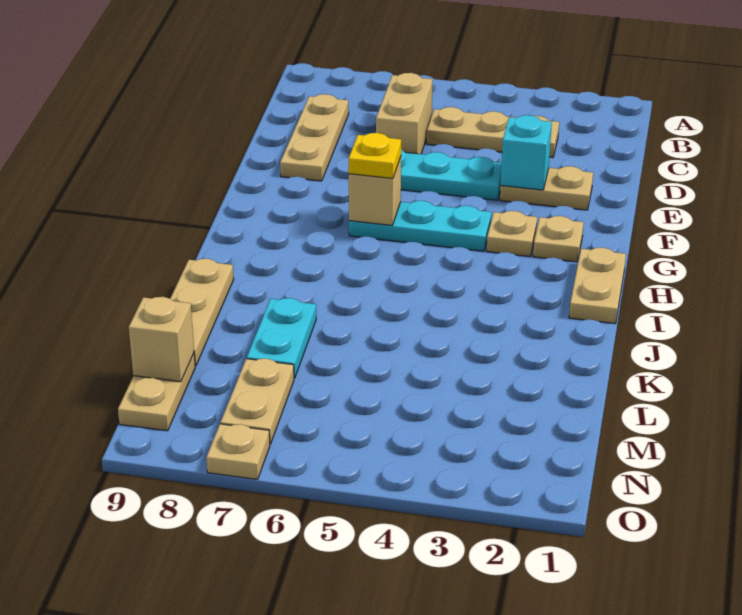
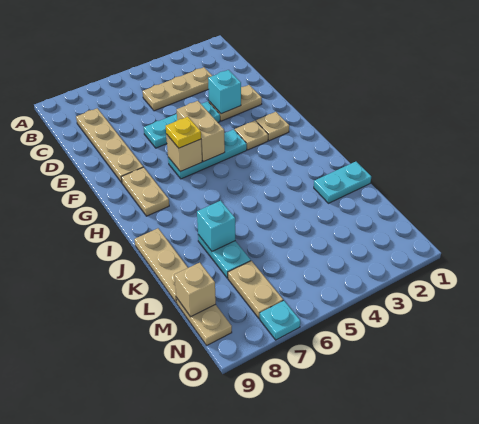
tan brick C6:D6 level 1 -> tan brick F5:G5 level 2
tan plate C8:E8 level 1 -> tan plate C8:F8 level 1
tan plate H1:I1 level 1 -> tan plate G8:H8 level 1
none -> cyan plate K1:K2 level 1
none -> cyan brick K7 level 2
tan plate O7 level 1 -> cyan plate O7 level 1

